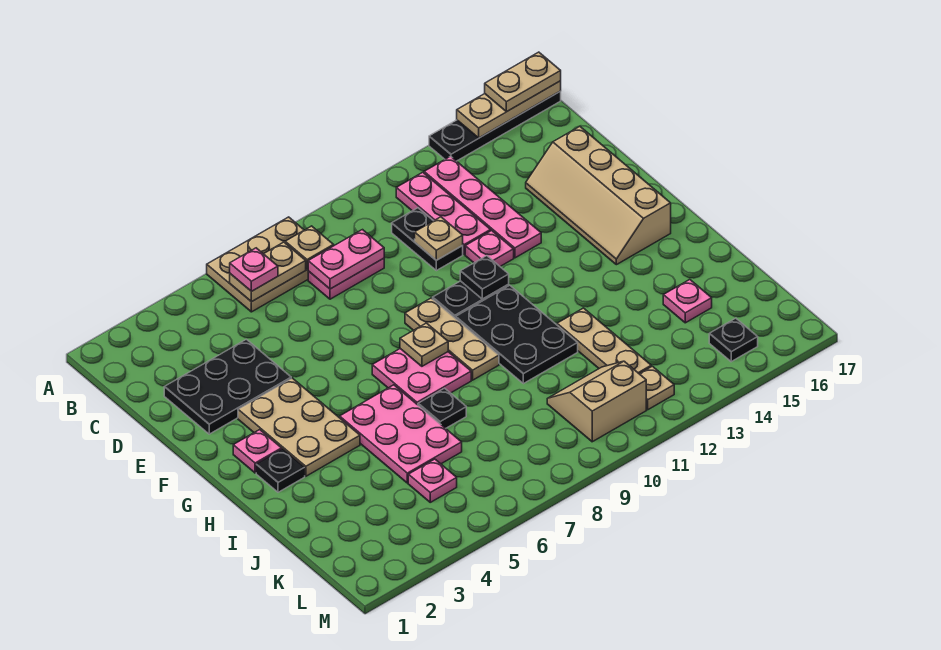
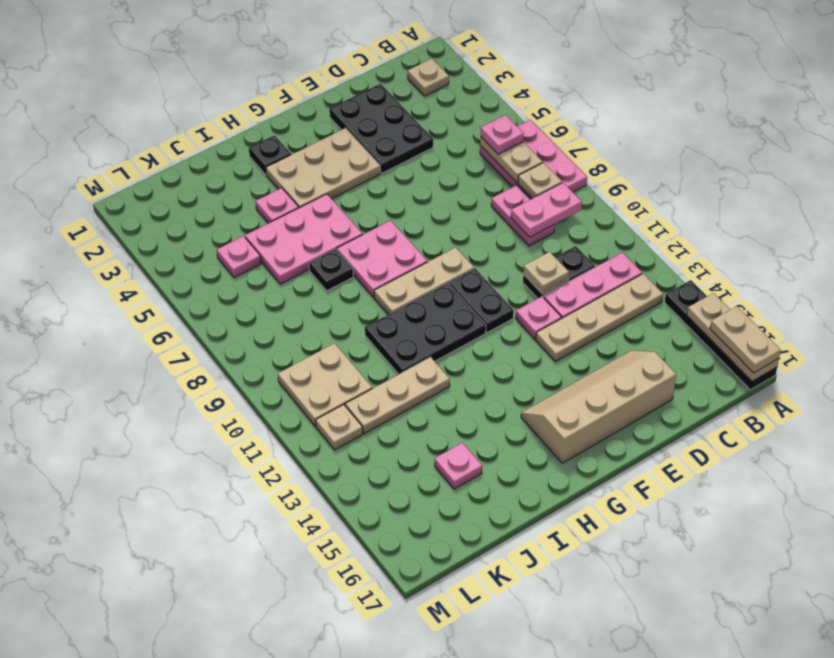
tan plate A6:B8 level 1 -> pink plate A6:B8 level 1
pink plate B13:E13 level 1 -> tan plate B13:E13 level 1
pink plate C8:C9 level 2 -> pink plate B9:C9 level 2
black plate F11 level 2 -> none
pink plate G2 level 1 -> pink plate I4 level 1
tan plate G8 level 2 -> tan plate B2 level 1
tan slope K10:L11 level 1 top L -> tan plate K10:L11 level 1
black plate L15 level 1 -> none

